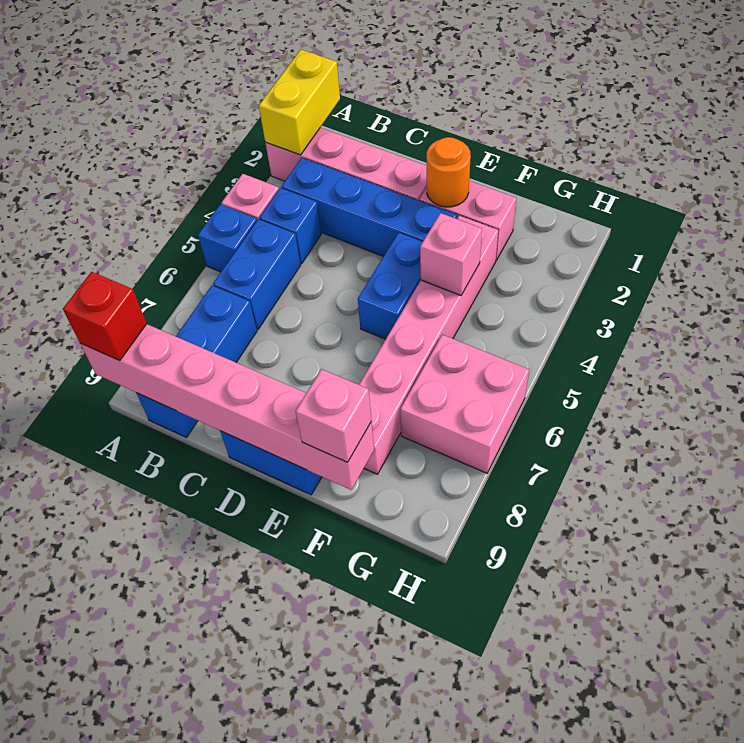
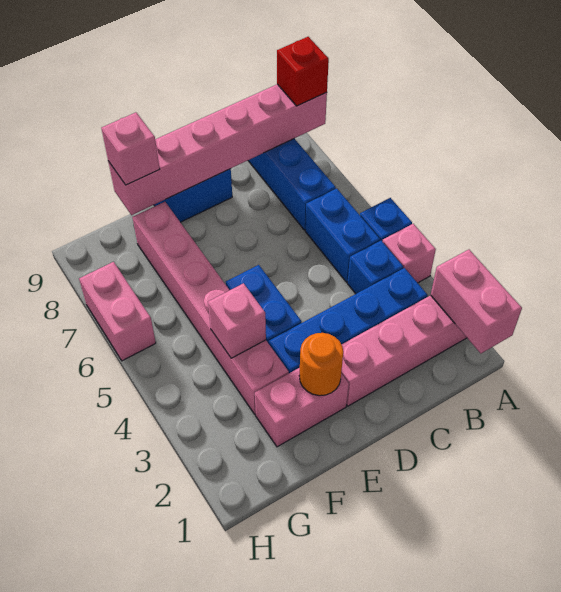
yellow brick A1:A2 level 2 -> pink brick A1:A2 level 2
pink brick G6:H7 level 1 -> pink brick H6:H7 level 1

